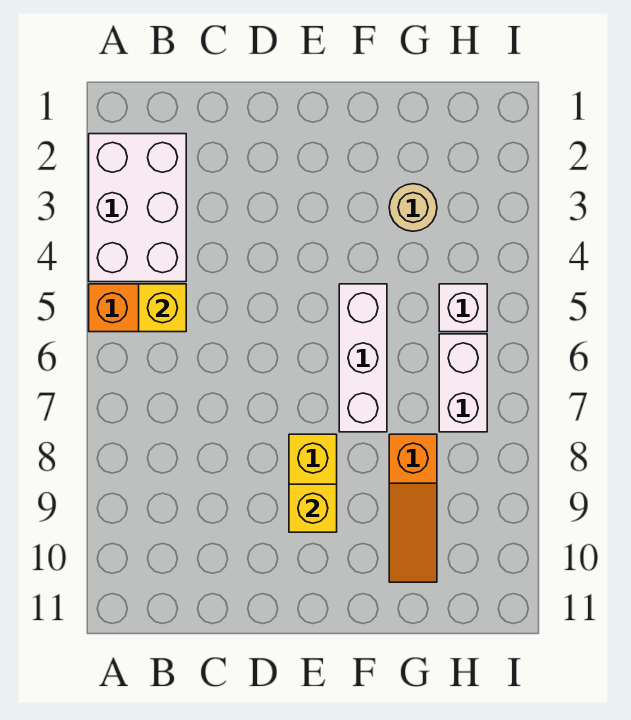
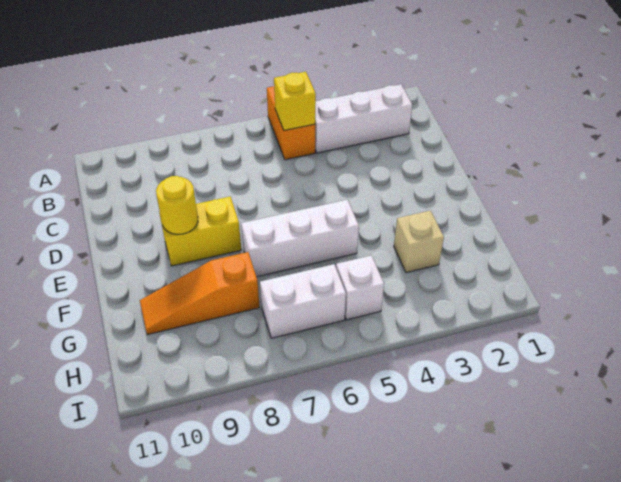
white brick A2:B4 level 1 -> white brick B2:B4 level 1
yellow brick E9 level 2 -> yellow round brick E9 level 2
tan round brick G3 level 1 -> tan brick G3 level 1

